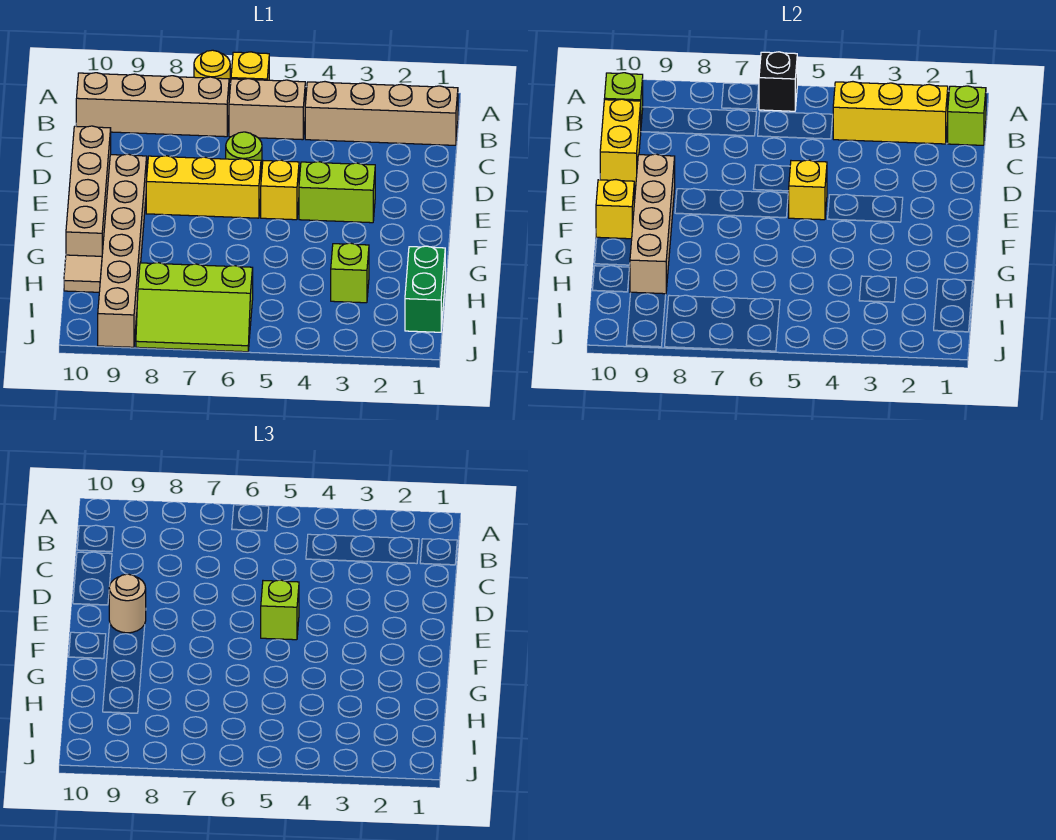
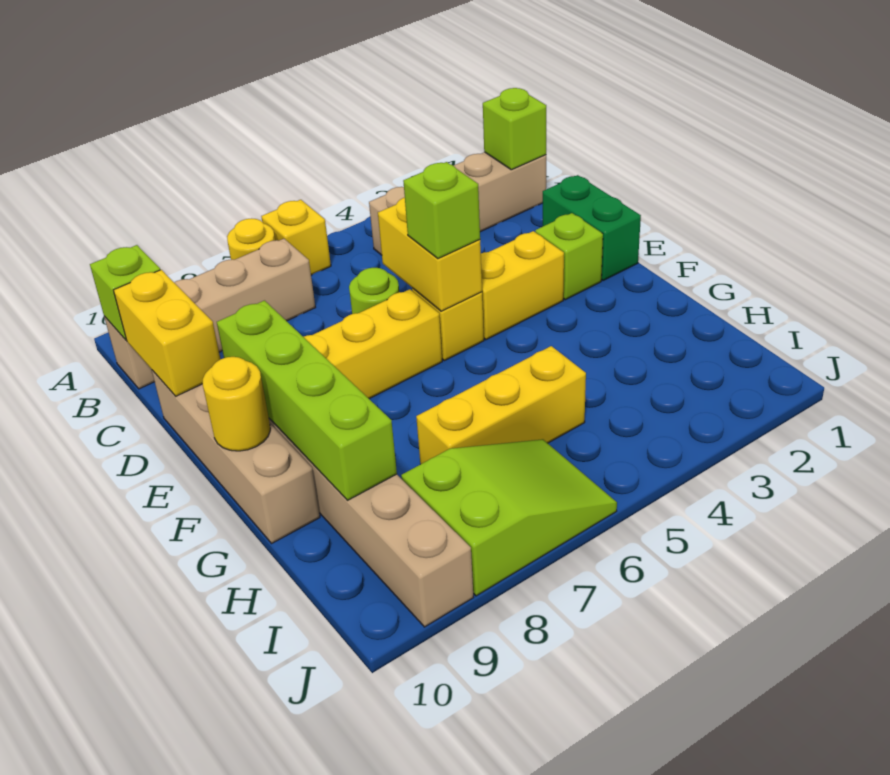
black brick A6 level 2 -> none
yellow brick B2:B4 level 2 -> yellow brick H5:H7 level 1
tan brick B5:B6 level 1 -> none
lime brick E3:E4 level 1 -> yellow brick E3:E4 level 1
yellow brick E5 level 2 -> yellow brick D5:E5 level 2
tan brick E9:H9 level 2 -> lime brick E9:H9 level 2
tan round brick E9 level 3 -> none
yellow brick F10 level 2 -> yellow round brick F10 level 2
green brick H1:I1 level 1 -> green brick D1:E1 level 1
lime brick H3 level 1 -> lime brick E2 level 1
tan tile H10 level 1 -> none
lime slope I6:J8 level 1 top I -> lime slope I6:J8 level 1 top 8

